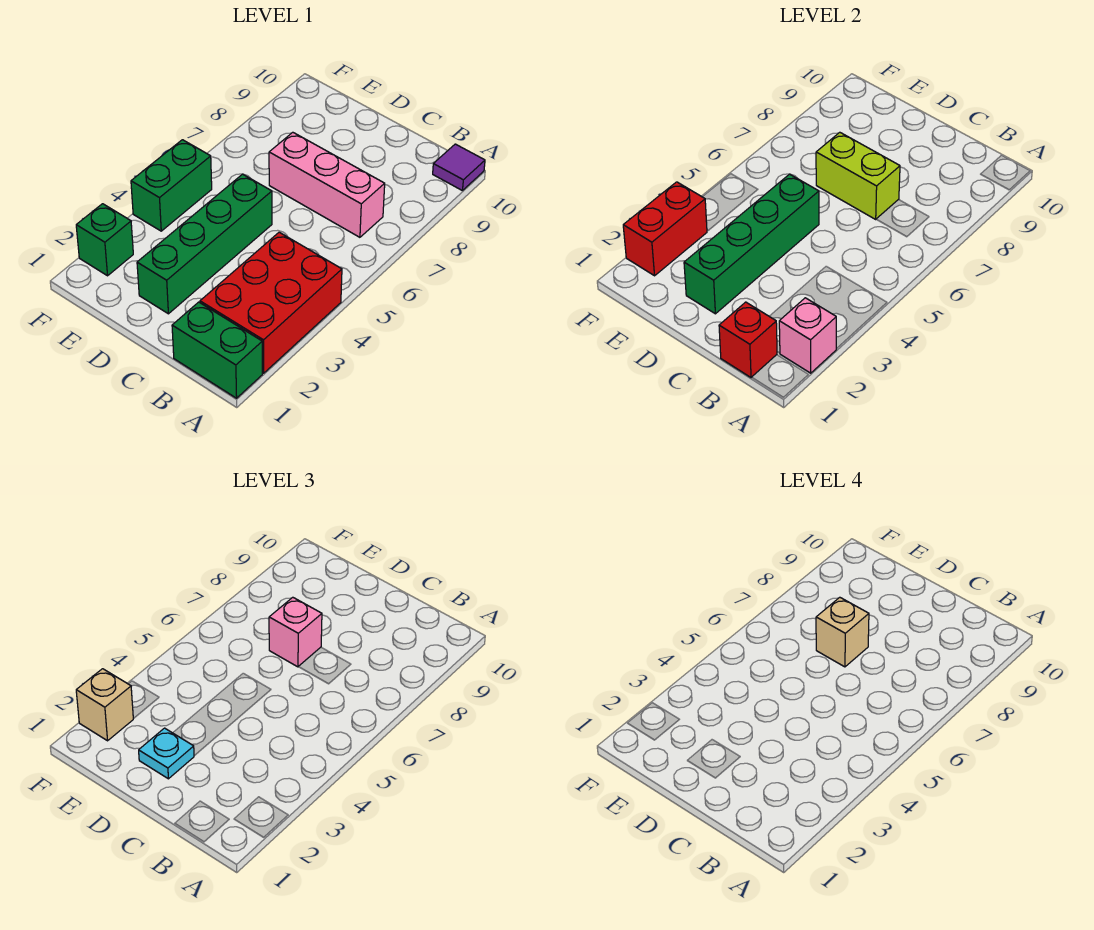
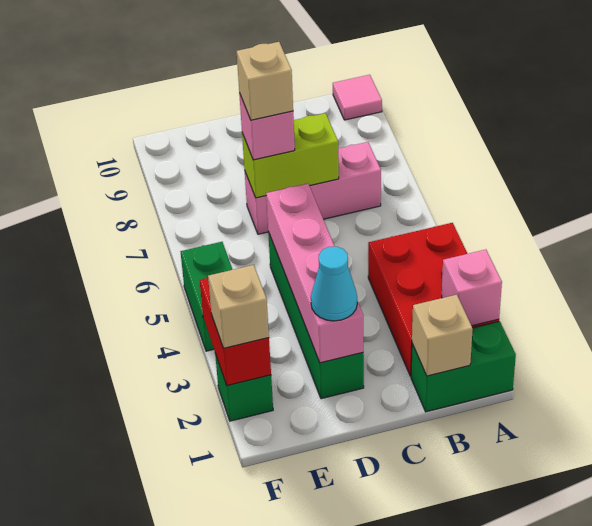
purple tile A10 level 1 -> pink tile A10 level 1
red brick B1 level 2 -> tan brick B1 level 2
green brick D2:D5 level 2 -> pink brick D2:D5 level 2
cyan plate D2 level 3 -> cyan cone D2 level 3

